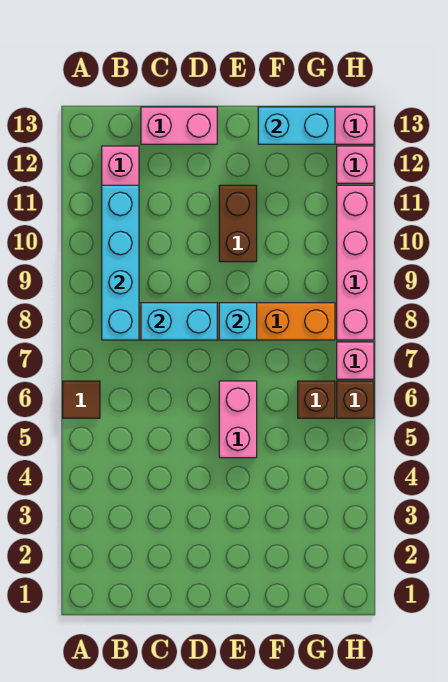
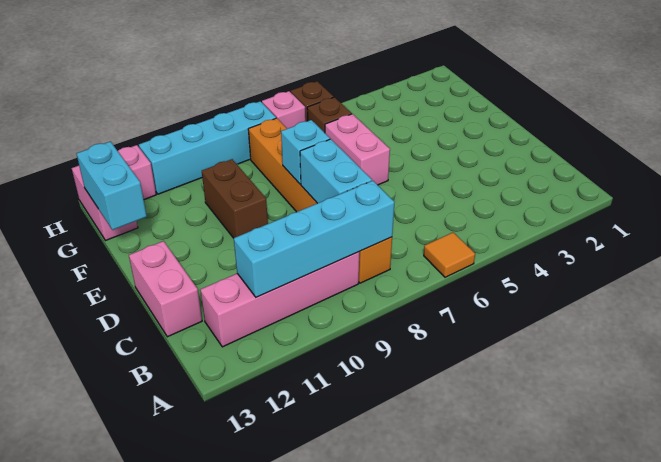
brown tile A6 level 1 -> orange tile A6 level 1
pink brick E5:E6 level 1 -> pink brick E6:F6 level 1
brown brick E10:E11 level 1 -> brown brick E10:F10 level 1
pink brick H8:H11 level 1 -> cyan brick H8:H11 level 1

